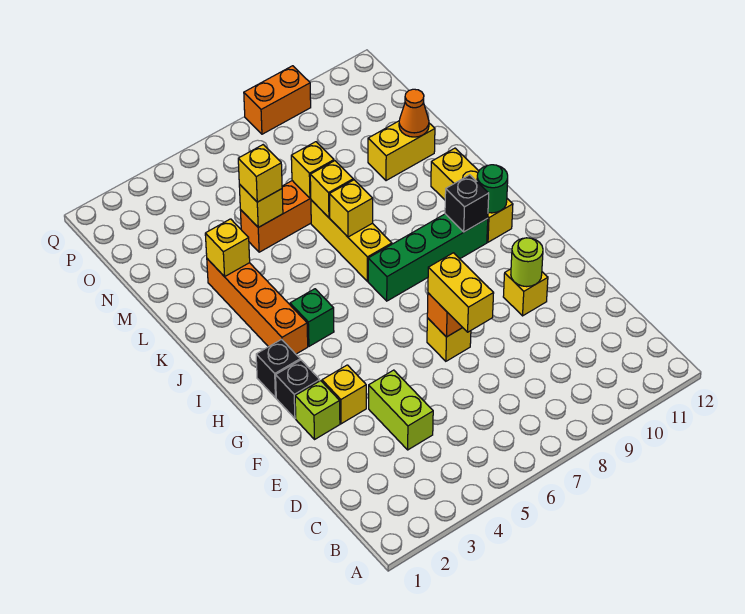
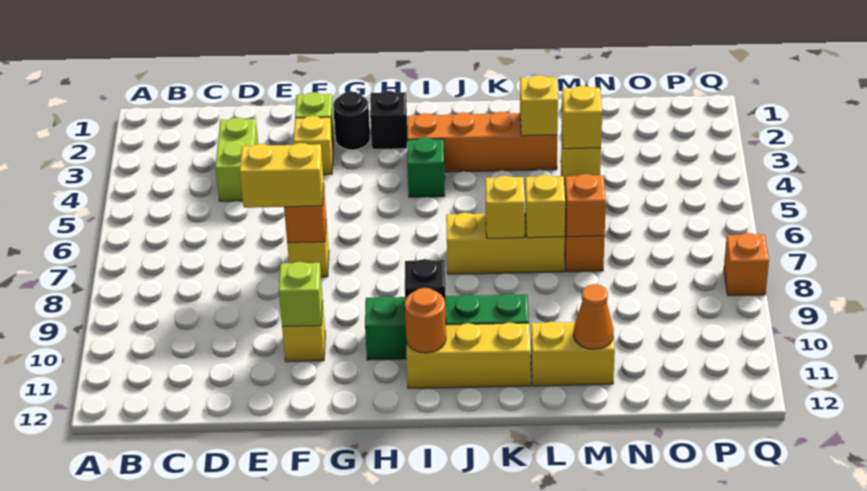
lime brick D4:E4 level 1 -> lime brick D3:D4 level 1
lime round brick F10 level 2 -> lime brick F10 level 2
black brick G2 level 1 -> black round brick G2 level 1
green brick I7:I10 level 1 -> green brick H10:K10 level 1
green round brick I11 level 2 -> orange round brick I11 level 2
yellow brick M7 level 2 -> orange brick M7 level 2
yellow brick M10:M11 level 1 -> yellow brick L11:M11 level 1
orange brick Q8:Q9 level 1 -> orange brick Q8 level 1

